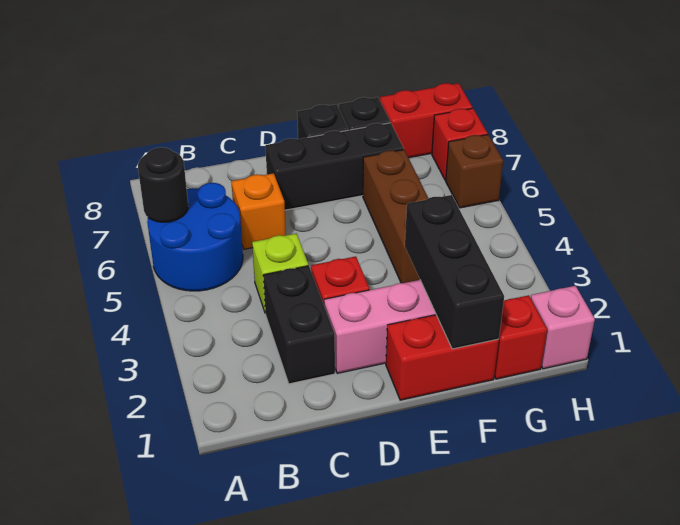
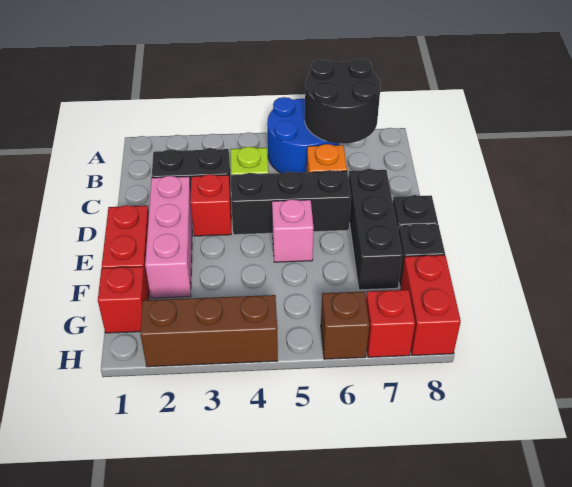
black round brick A6 level 2 -> black round brick A6:B7 level 2
black brick F1:F3 level 2 -> black brick D4:D6 level 1
brown brick F4:F6 level 1 -> brown brick H2:H4 level 1
pink brick H1 level 1 -> pink brick E5 level 1

